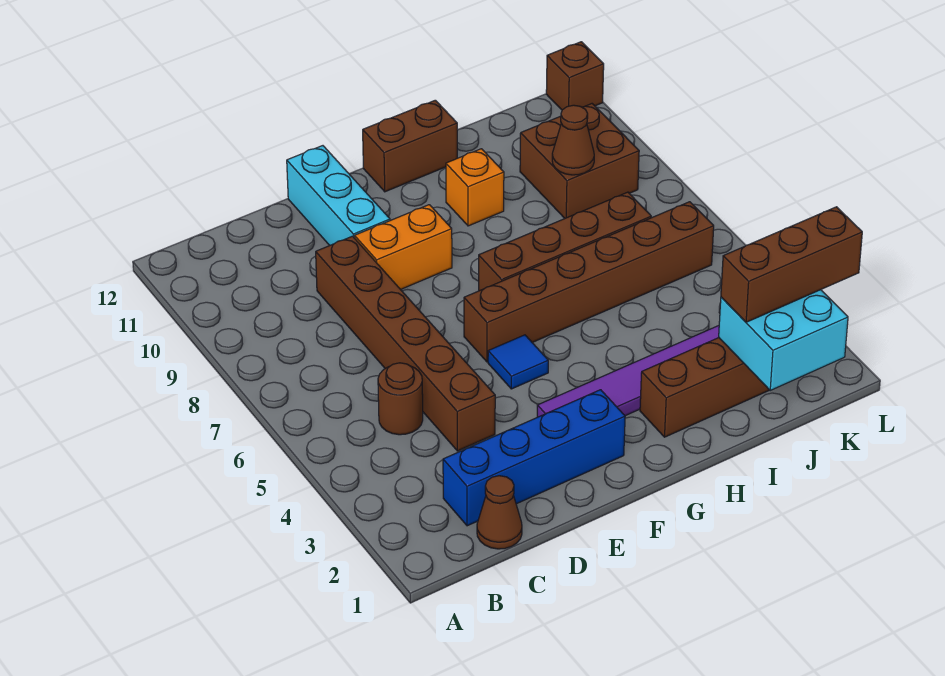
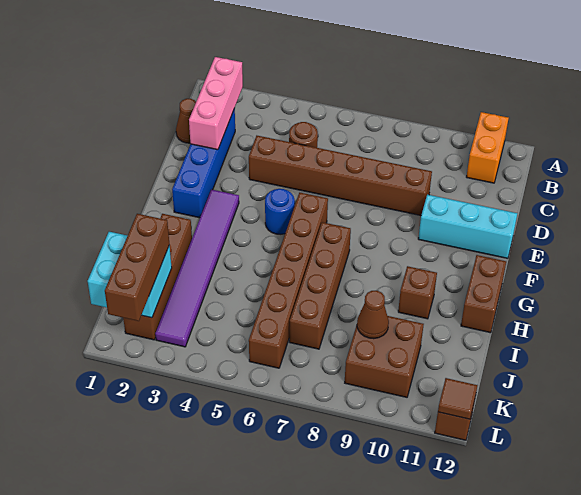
none -> pink brick B2:D2 level 2
orange brick E9:F9 level 1 -> orange brick A11:B11 level 1
blue tile F5 level 1 -> blue round brick F5 level 1
orange brick H10 level 1 -> brown brick H10 level 1
none -> brown tile L12 level 2

